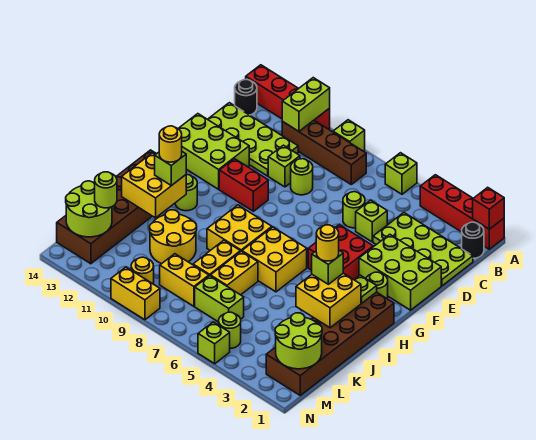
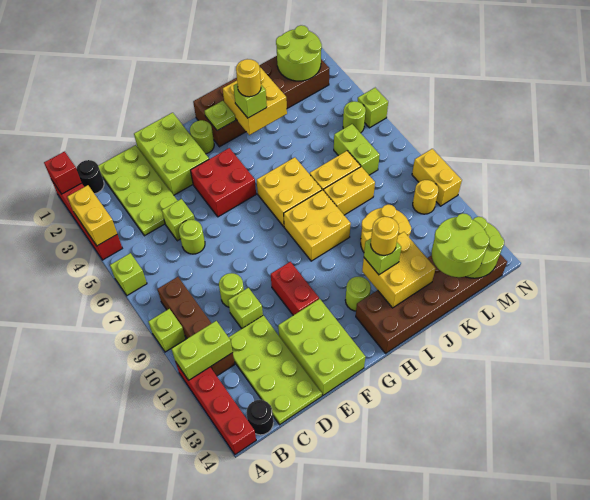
yellow brick L8:L9 level 1 -> yellow brick A3:A4 level 2
lime round brick L13 level 3 -> lime round brick K13:L14 level 3

